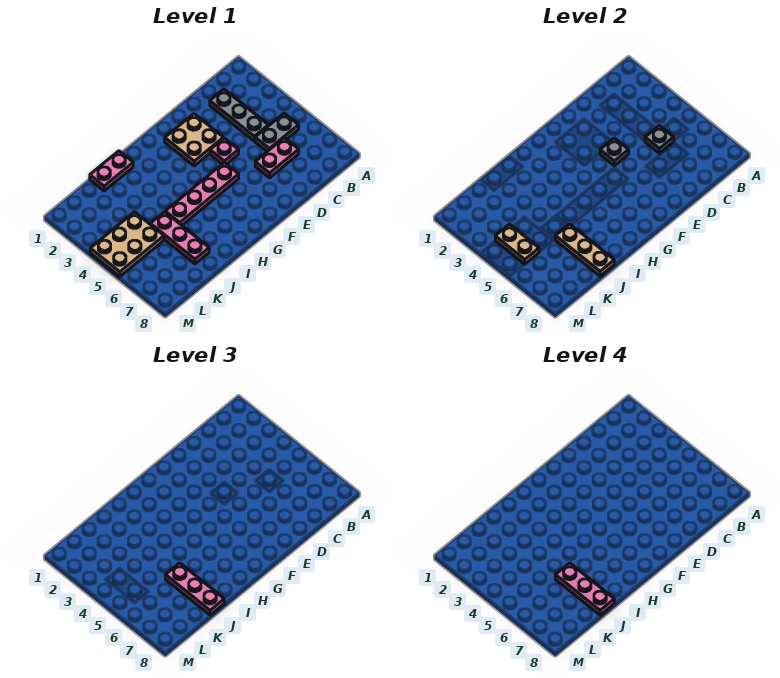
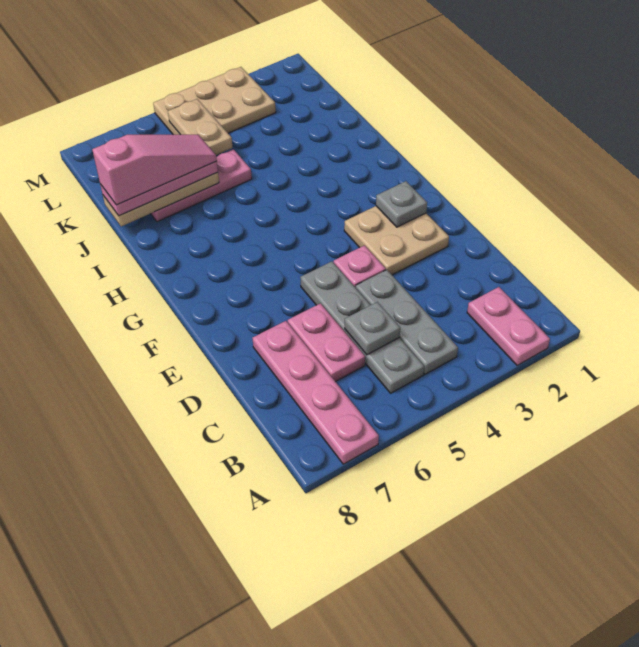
grey plate B5:C5 level 1 -> grey plate B5:E5 level 1
grey plate C2:C4 level 1 -> grey plate B4:D4 level 1
grey plate E4 level 2 -> grey plate F2 level 2
pink plate F5:I5 level 1 -> pink plate A7:D7 level 1
pink plate I1:J1 level 1 -> pink plate A2:B2 level 1
pink plate J6:J8 level 4 -> pink slope J6:J8 level 4 top 8
tan plate K4:M5 level 1 -> tan plate L3:M5 level 1
tan plate L4:L5 level 2 -> tan plate K5:L5 level 2

